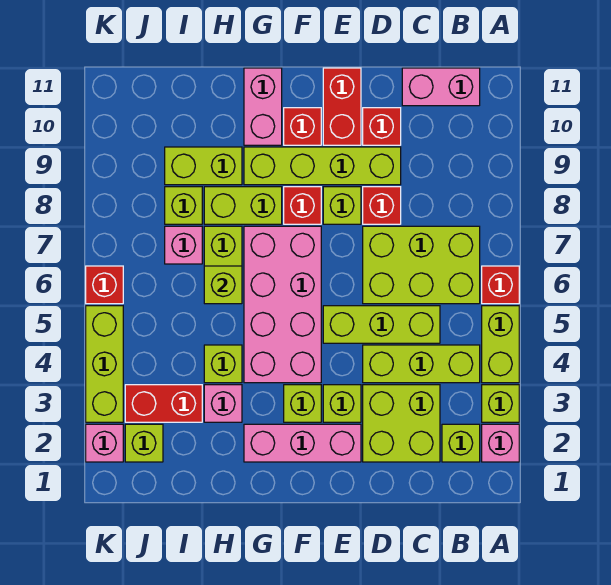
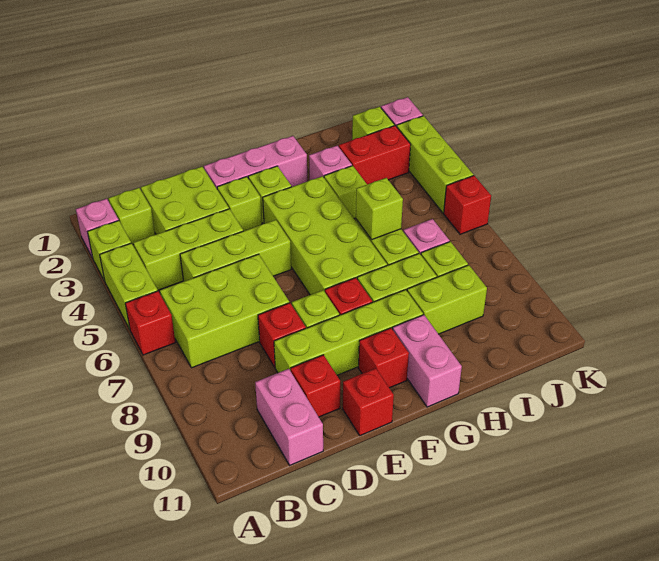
pink brick B11:C11 level 1 -> pink brick C10:C11 level 1
red brick E10:E11 level 1 -> red brick E11 level 1
pink brick F4:G7 level 1 -> lime brick F4:G7 level 1

